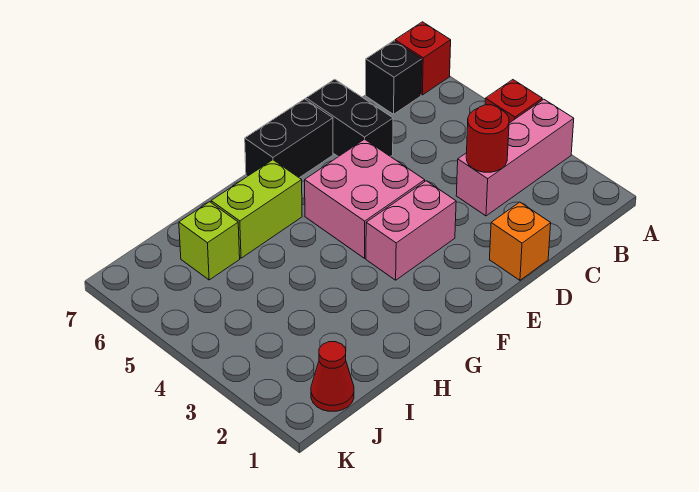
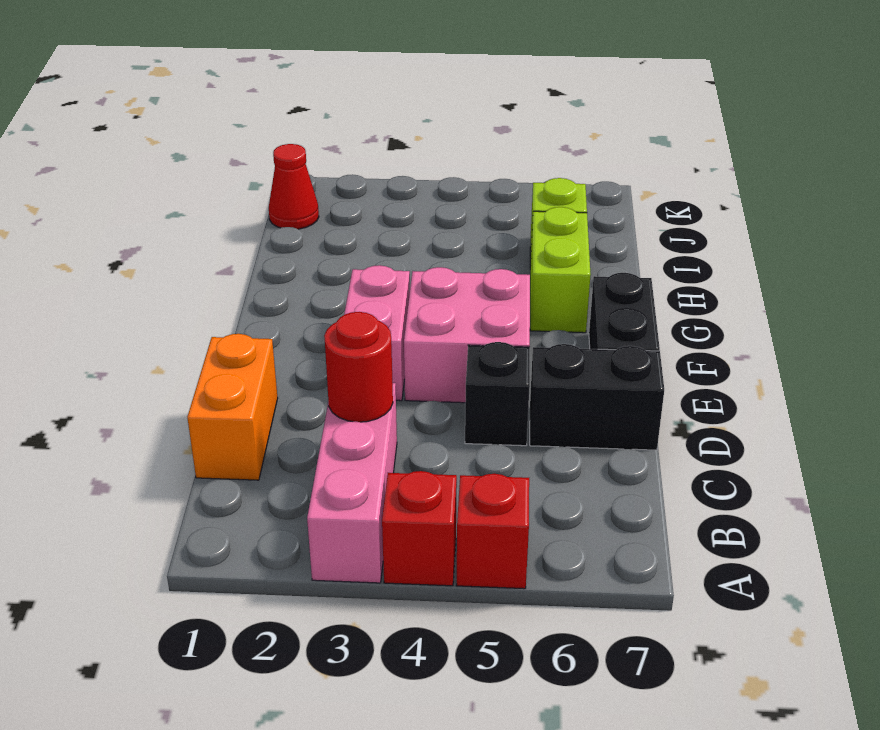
red brick A7 level 1 -> red brick A5 level 1
black brick B7 level 1 -> black brick D5 level 1
orange brick D1 level 1 -> orange brick C1:D1 level 1

